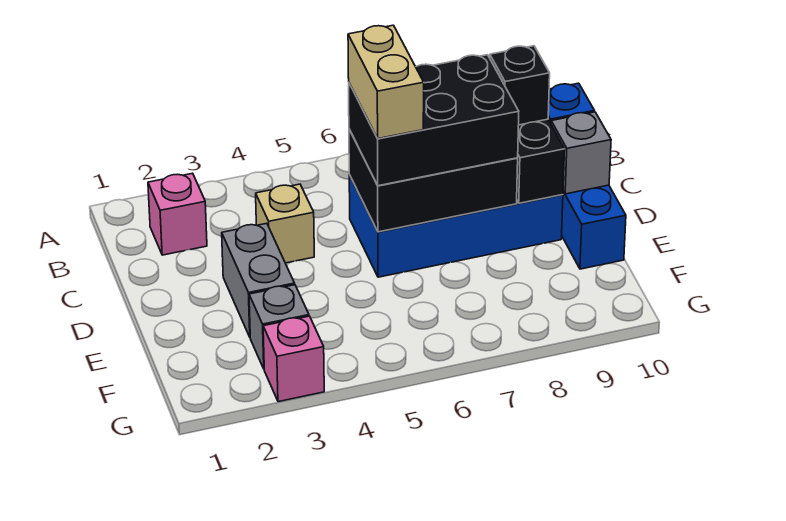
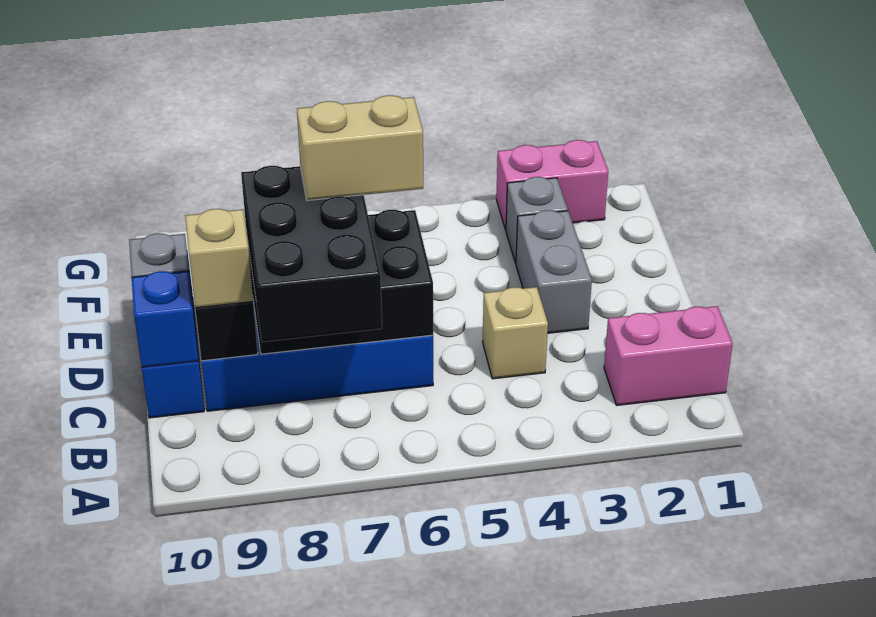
pink brick B2 level 1 -> pink brick B1:B2 level 1
black brick C6:D8 level 3 -> black brick B7:D8 level 3
tan brick C6:D6 level 4 -> tan brick D6:D7 level 4
black brick C9 level 3 -> tan brick C9 level 3
pink brick G3 level 1 -> pink brick G2:G3 level 1

